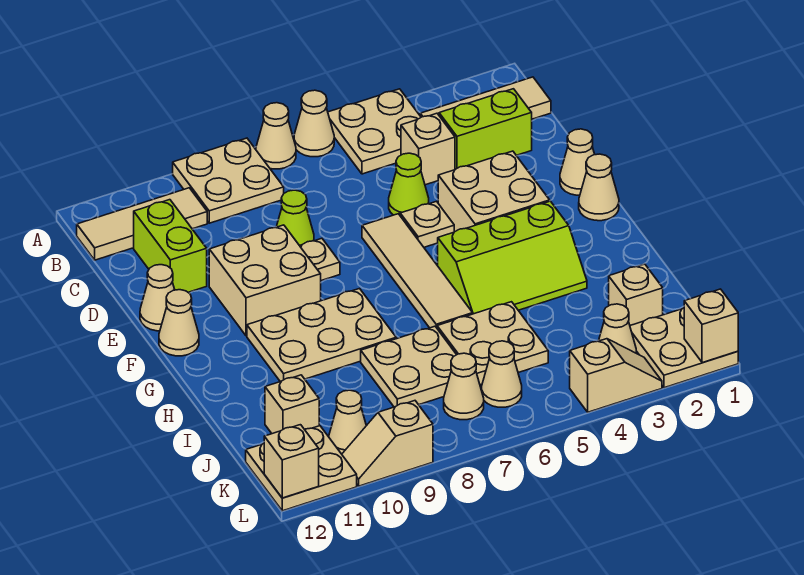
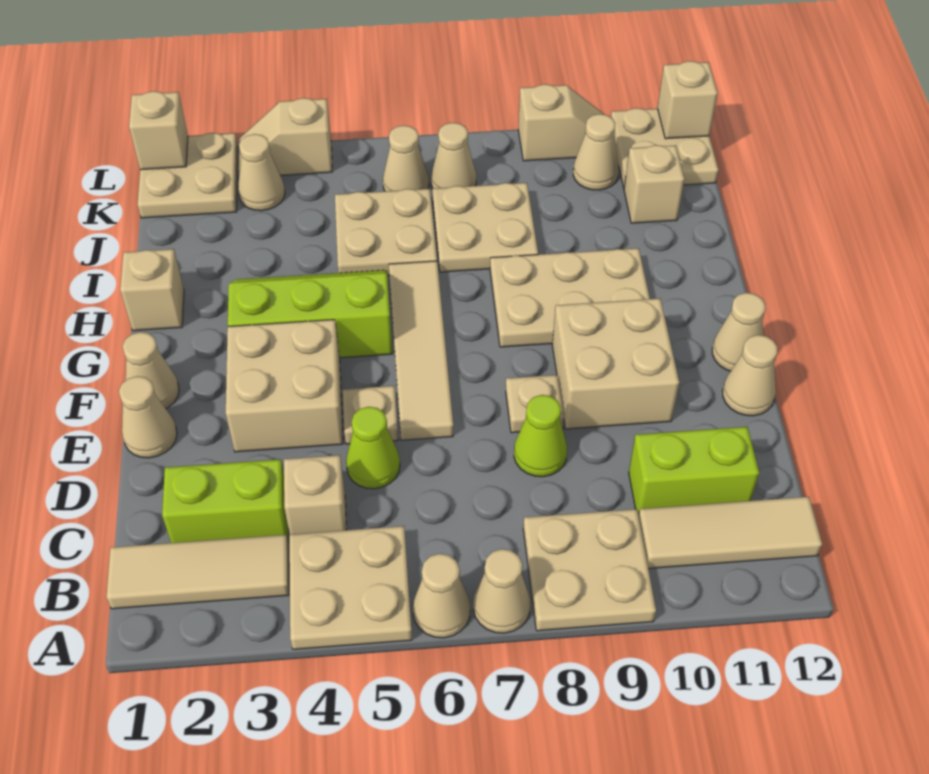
lime brick C11:D11 level 1 -> lime brick C10:C11 level 1
tan brick J2 level 1 -> tan brick H1 level 1

